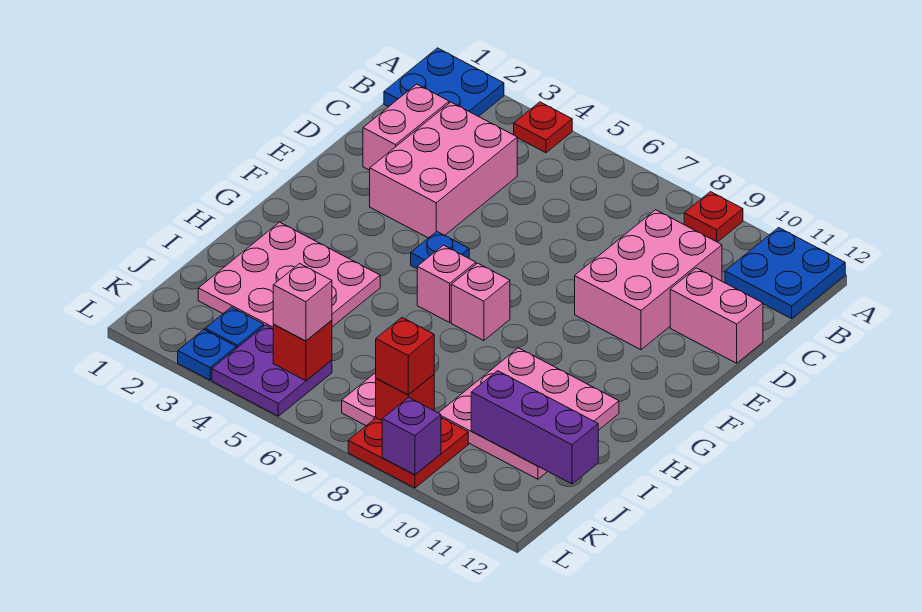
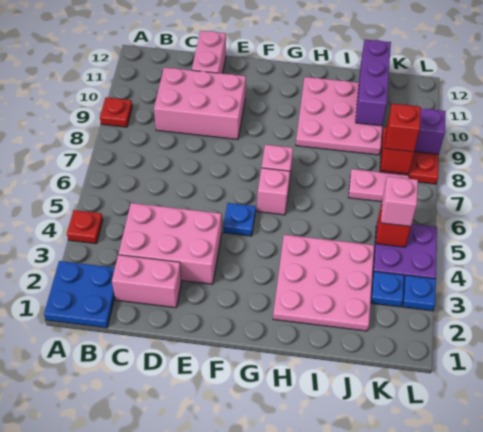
blue plate A11:B12 level 1 -> none

